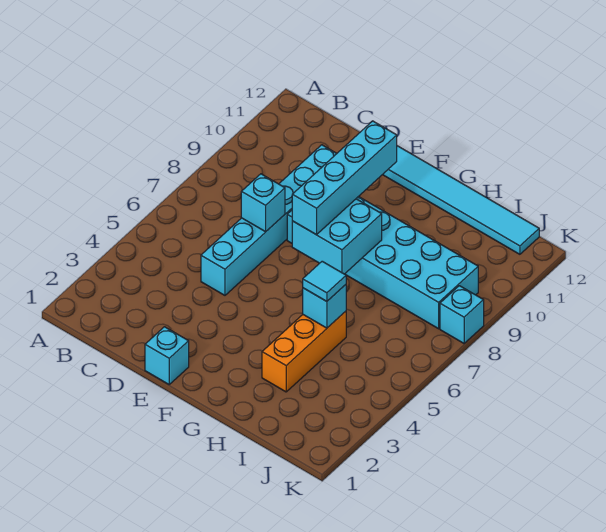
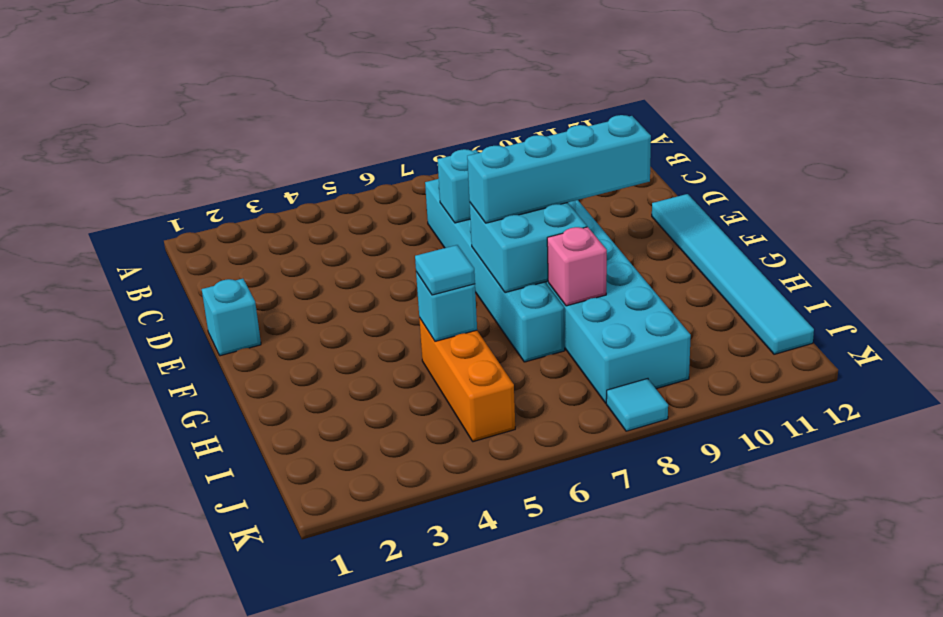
cyan brick D5:D10 level 1 -> cyan brick C7:H7 level 1
orange brick H3:H5 level 1 -> orange brick H5:J5 level 1
none -> pink brick H8 level 2
cyan brick K8 level 1 -> cyan tile K8 level 1

